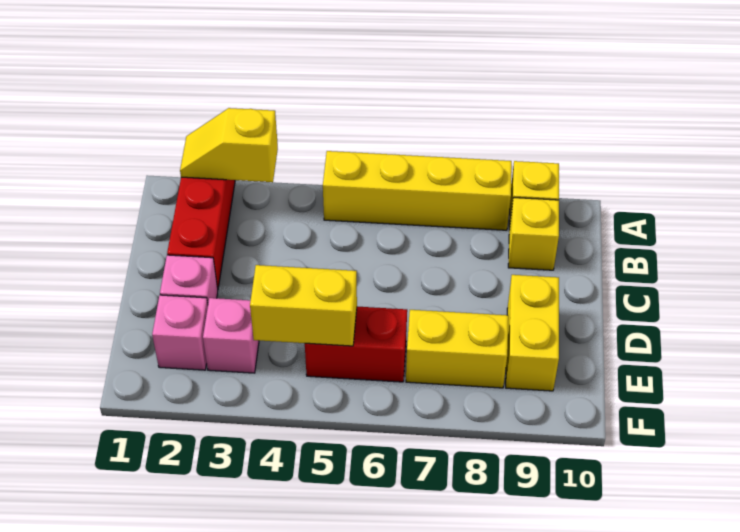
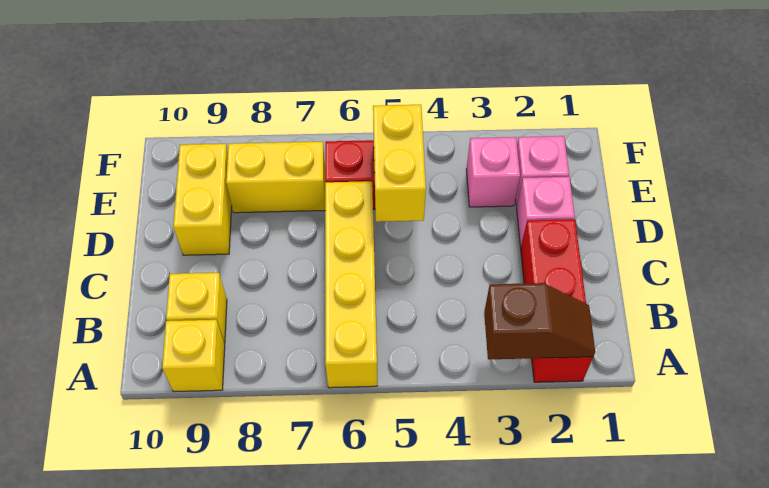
yellow slope A2:A3 level 2 top 3 -> brown slope A2:A3 level 2 top 3
yellow brick A5:A8 level 1 -> yellow brick A6:D6 level 1
yellow brick E4:E5 level 2 -> yellow brick D5:E5 level 2

